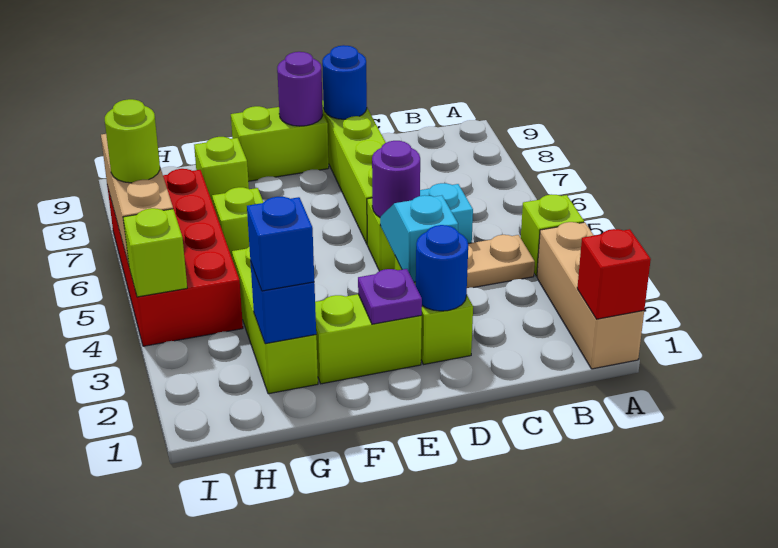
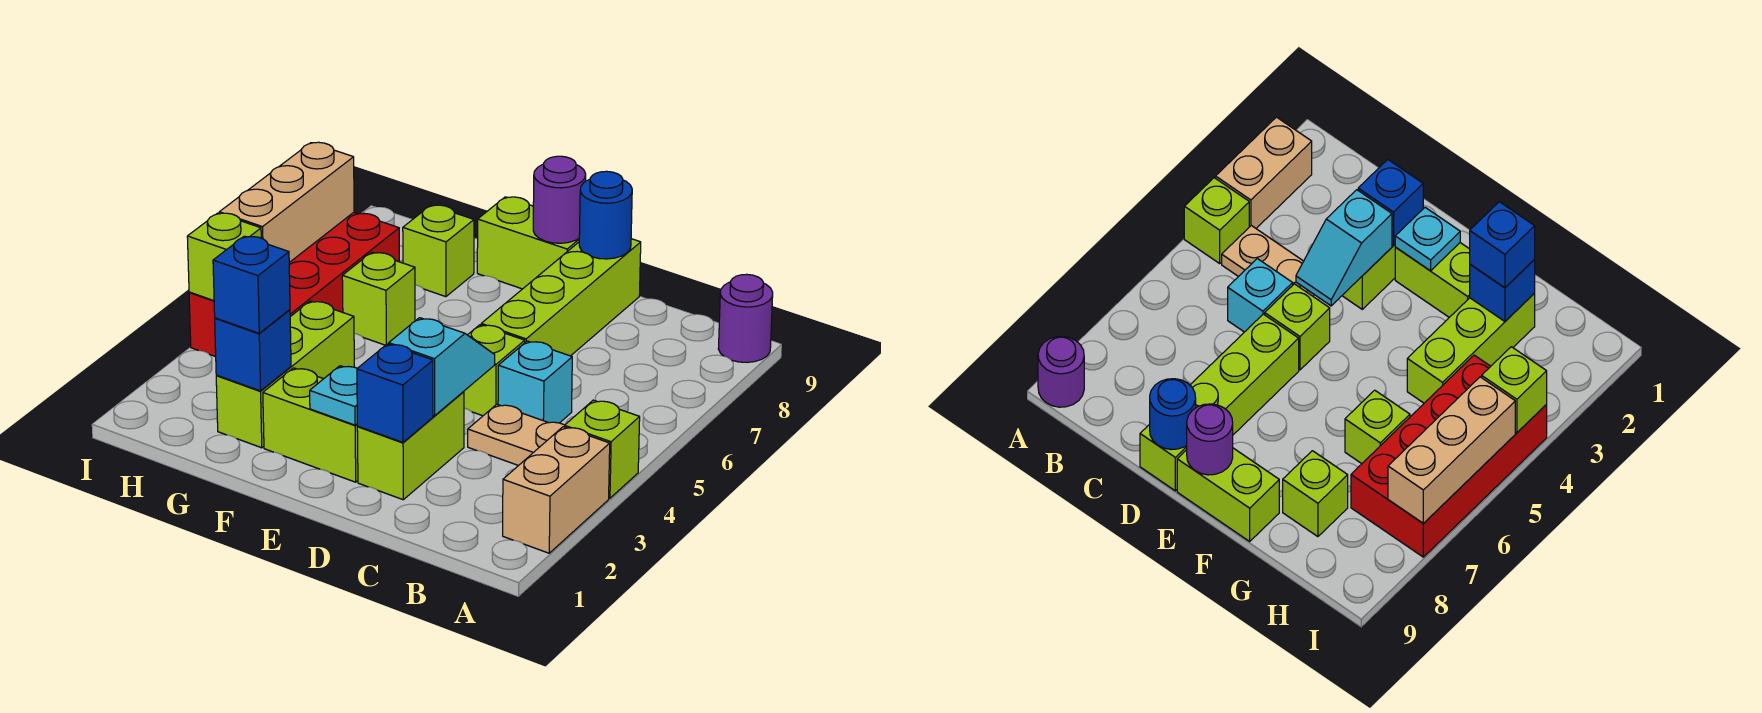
tan brick A1:A3 level 1 -> tan brick A2:A3 level 1
red brick A1 level 2 -> none
blue round brick D2 level 2 -> blue brick D2 level 2
purple round brick D5 level 2 -> purple round brick A9 level 1
purple plate E2 level 2 -> cyan plate E2 level 2
lime round brick I6 level 3 -> none

